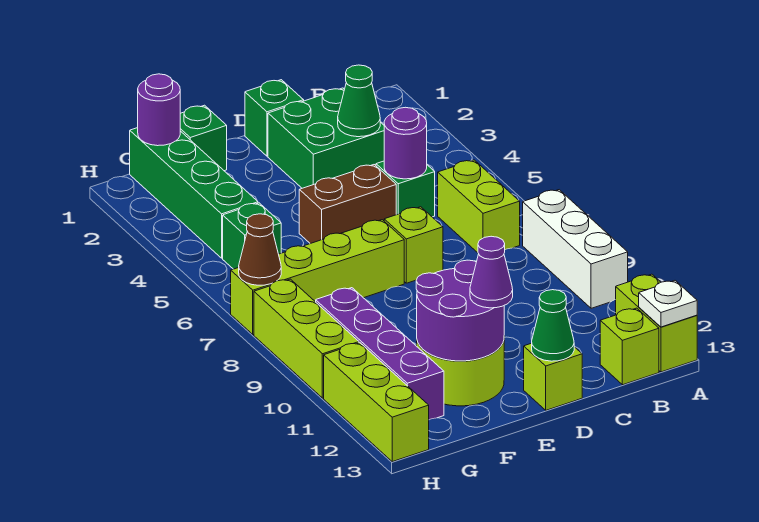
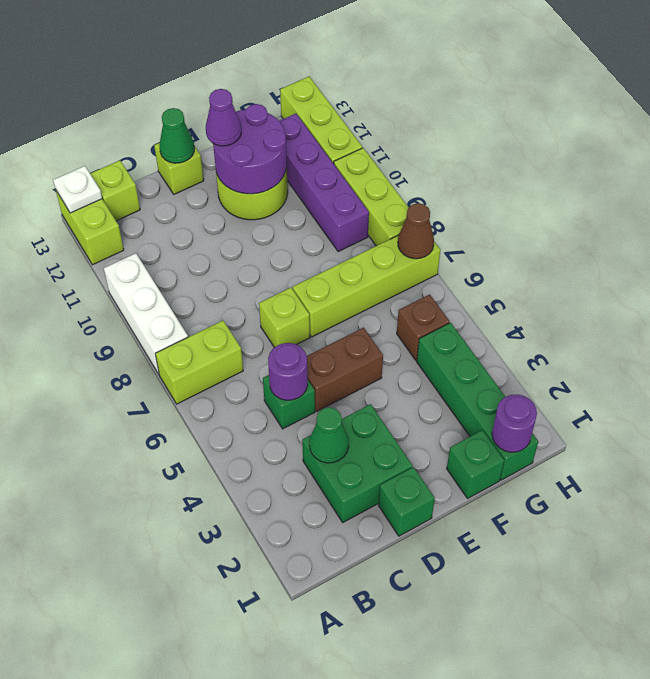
lime brick B6:B7 level 1 -> lime brick A7:B7 level 1
green brick G5 level 1 -> brown brick G5 level 1

